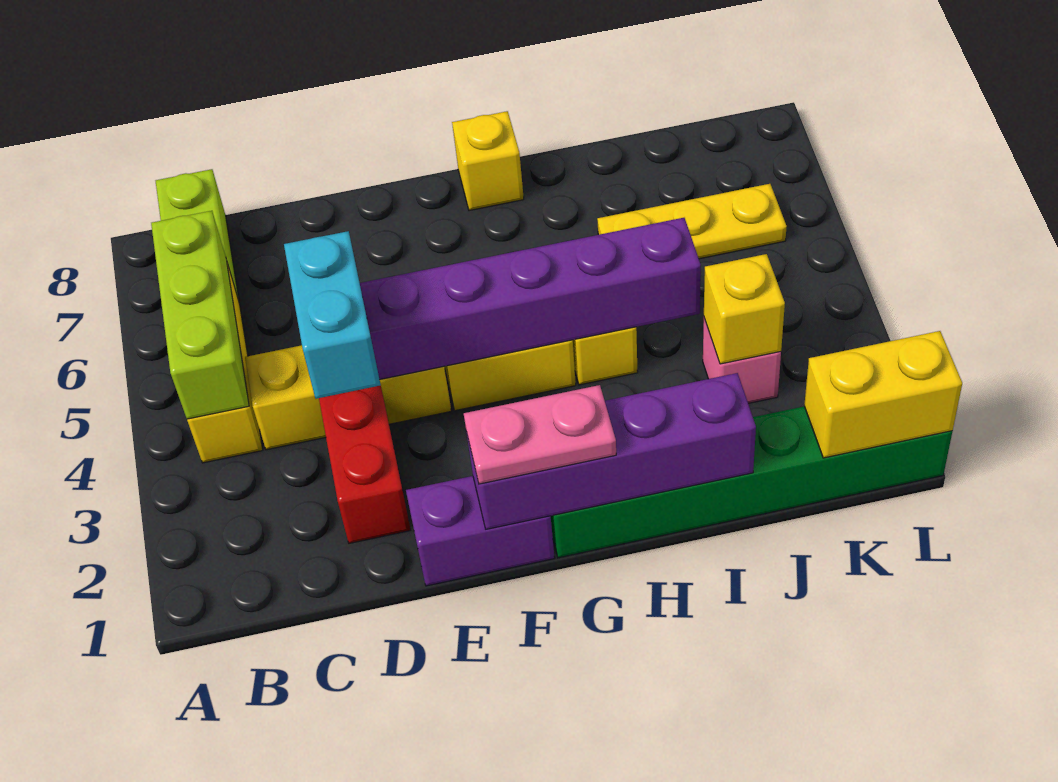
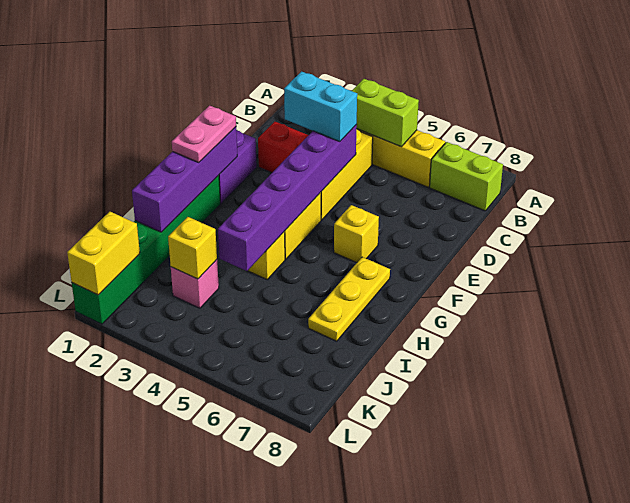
lime brick B4:B6 level 2 -> lime brick B4:B5 level 2
yellow brick G8 level 1 -> yellow brick F6 level 1
yellow plate I6:K6 level 1 -> yellow plate G7:I7 level 1

